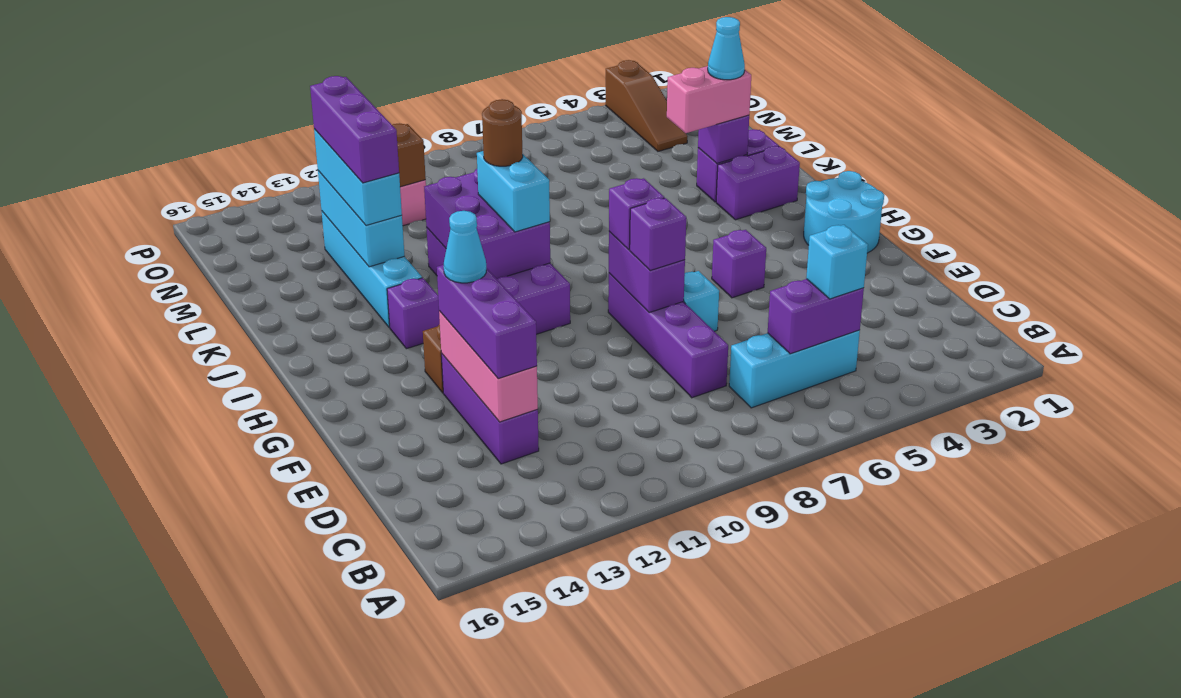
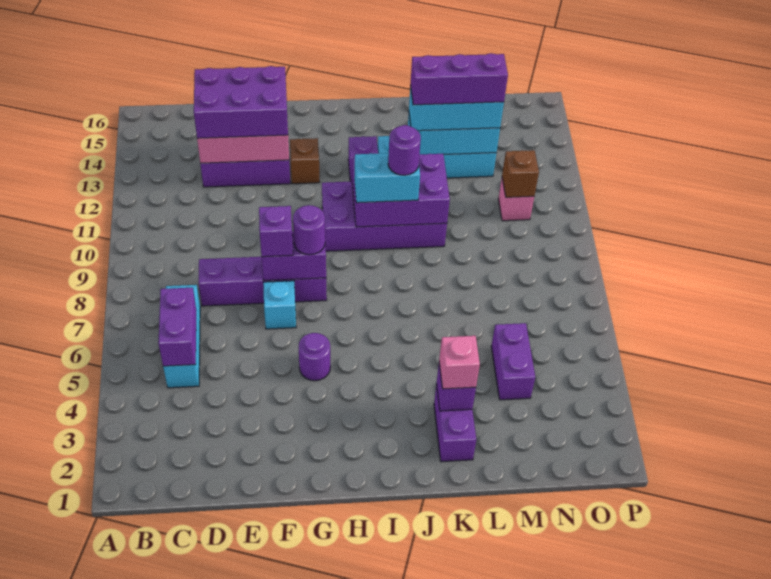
cyan brick C5 level 3 -> none
purple brick D13:F13 level 3 -> purple brick D13:F14 level 3
cyan cone F13 level 4 -> none
cyan round brick G1:H2 level 1 -> none
purple brick G5 level 1 -> purple round brick G5 level 1
purple brick G8 level 3 -> purple round brick G8 level 3
purple brick J2:J3 level 1 -> purple brick M4:M5 level 1
brown round brick J10 level 4 -> purple round brick J10 level 4
pink brick K3:K4 level 3 -> pink brick K3 level 3
cyan cone K3 level 4 -> none
brown slope N3:P3 level 1 top P -> none

